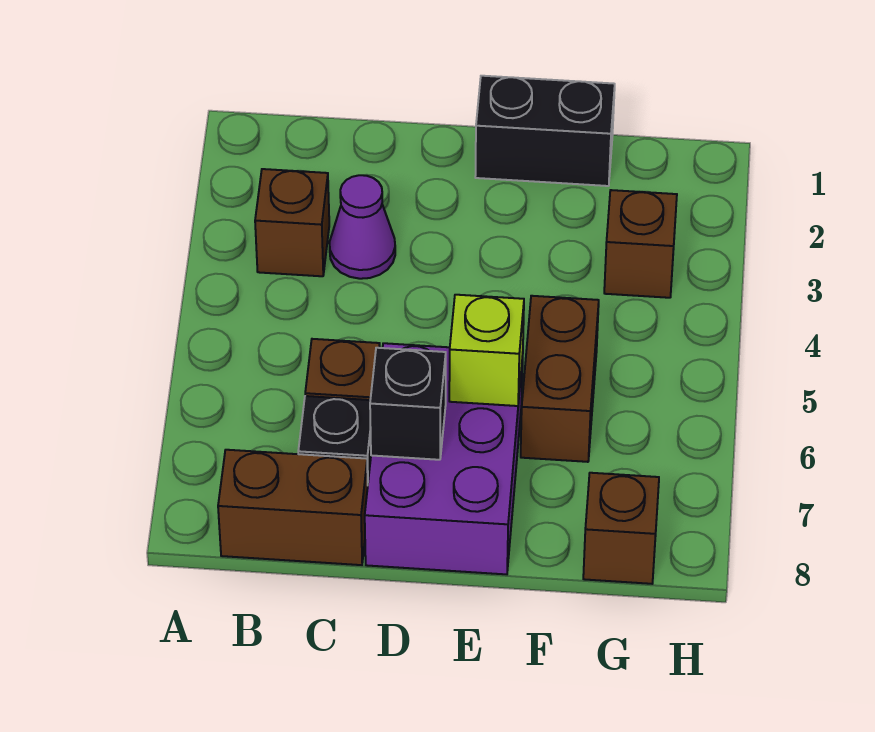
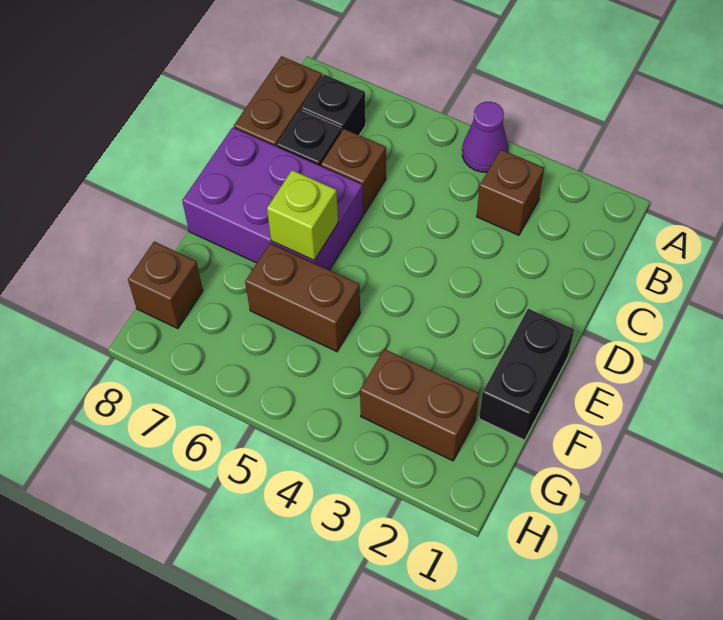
purple cone C3 level 1 -> purple cone A4 level 1
black brick D7 level 2 -> black brick B7 level 1
brown brick G3 level 1 -> brown brick G2:G3 level 1

